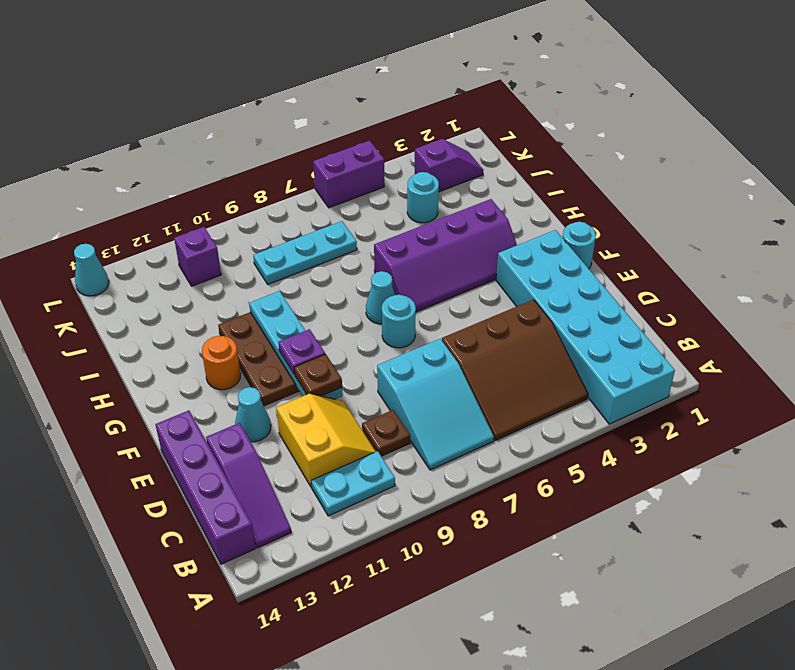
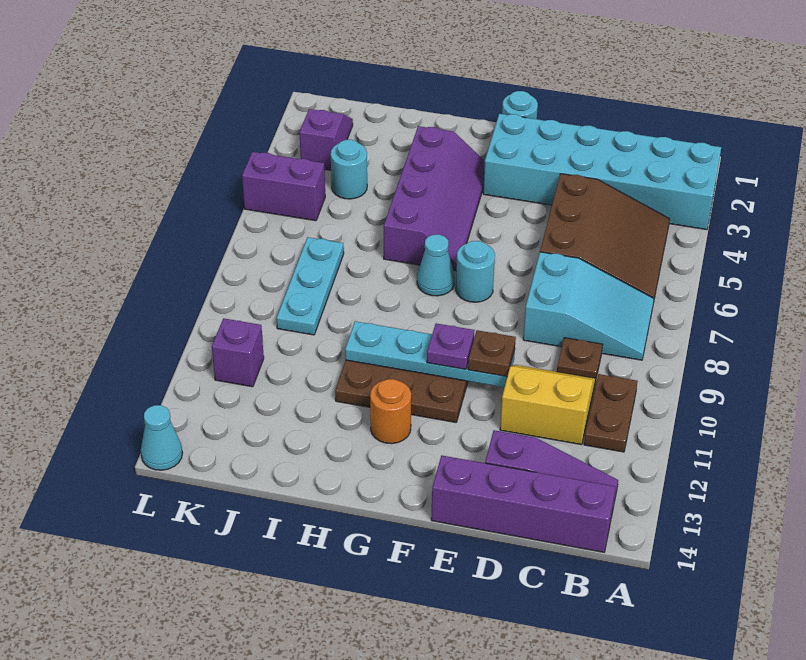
cyan plate B10:B11 level 1 -> brown plate B10:B11 level 1
cyan cone E12 level 1 -> none
purple brick L5:L6 level 1 -> purple brick K5:L5 level 1

